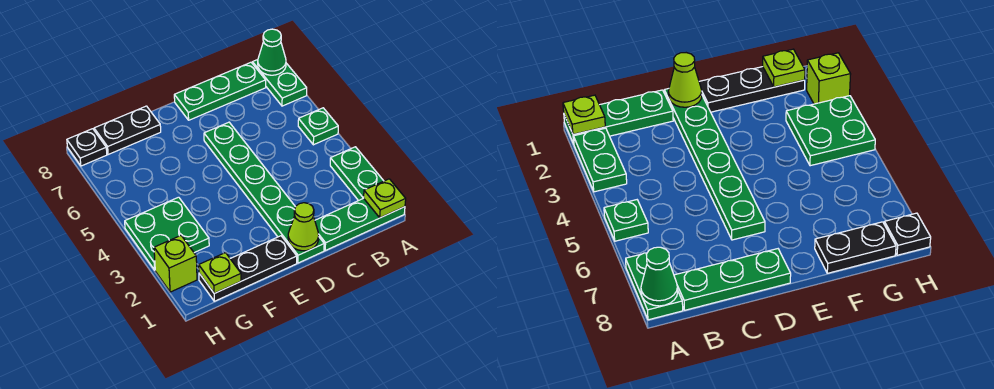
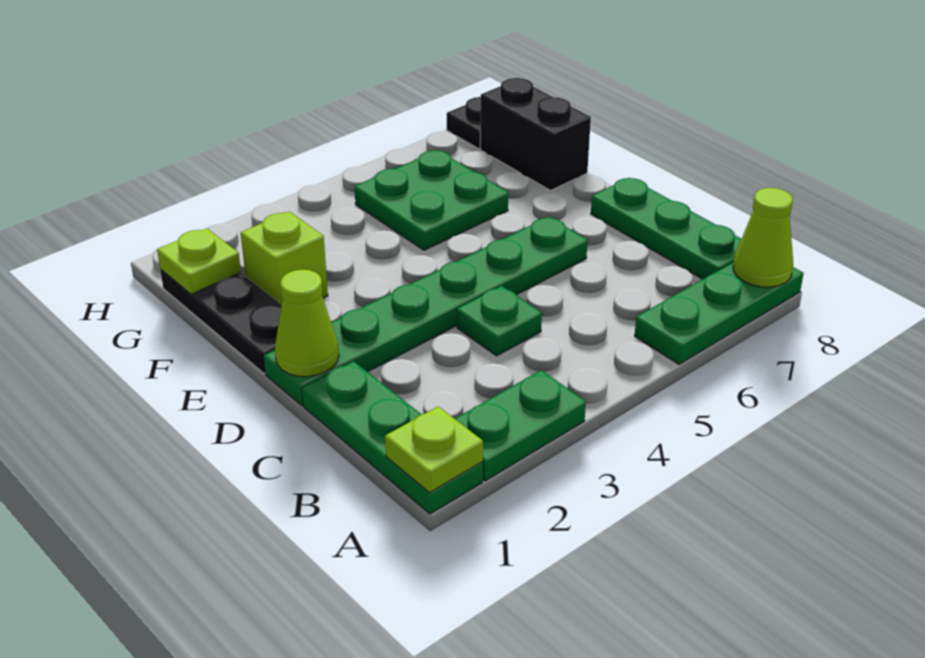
green plate A5 level 1 -> green plate C4 level 1
green plate A7:A8 level 1 -> green plate A6:A8 level 1
green cone A8 level 2 -> lime cone A8 level 2
black plate F8:G8 level 1 -> black brick F8:G8 level 1
green plate G3:H4 level 1 -> green plate F5:G6 level 1
lime brick H2 level 1 -> lime brick F2 level 1

